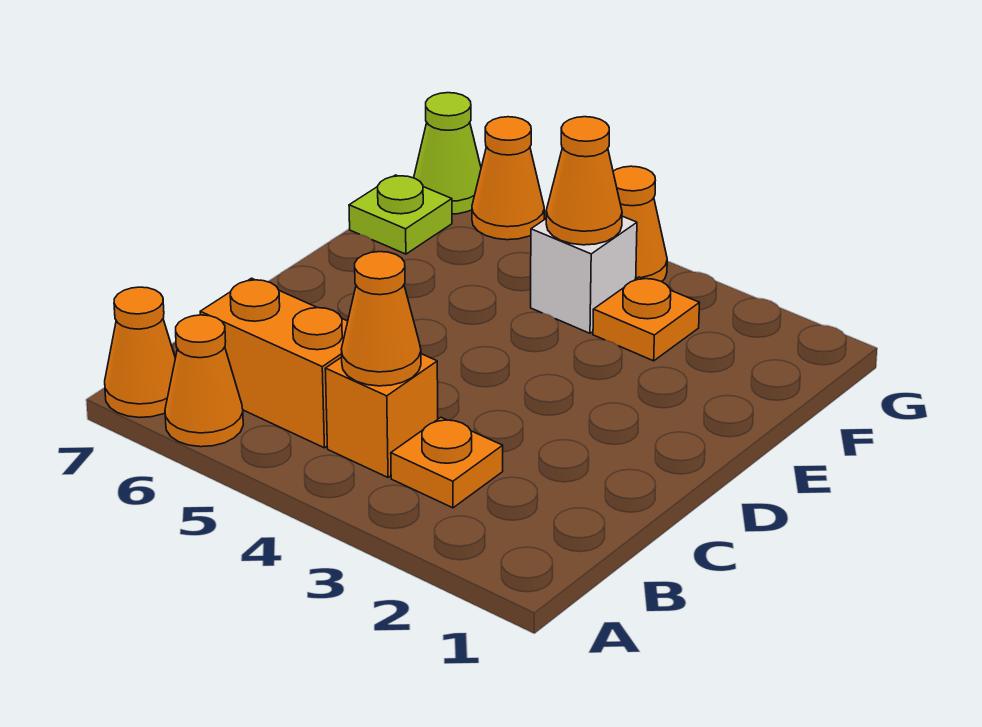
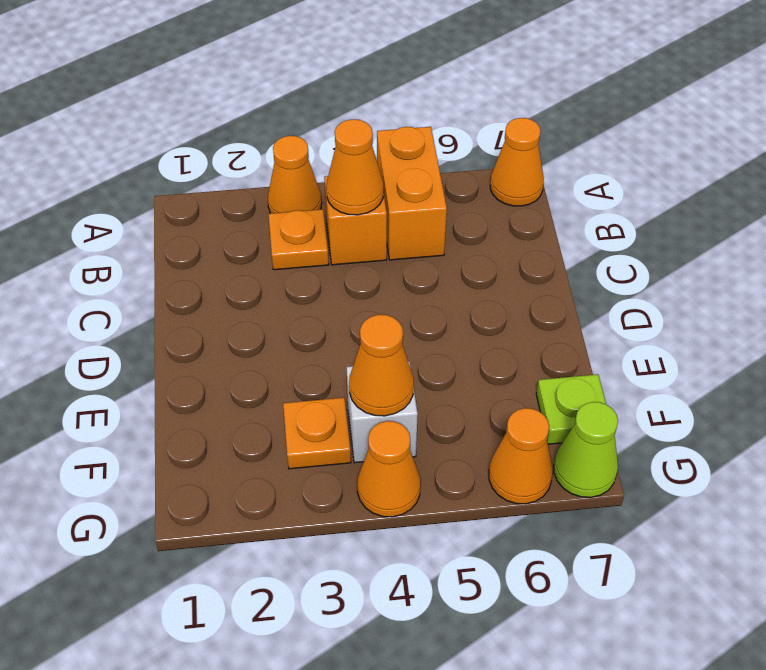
orange cone A6 level 1 -> orange cone A3 level 1
orange brick B5:B6 level 1 -> orange brick A5:B5 level 1

